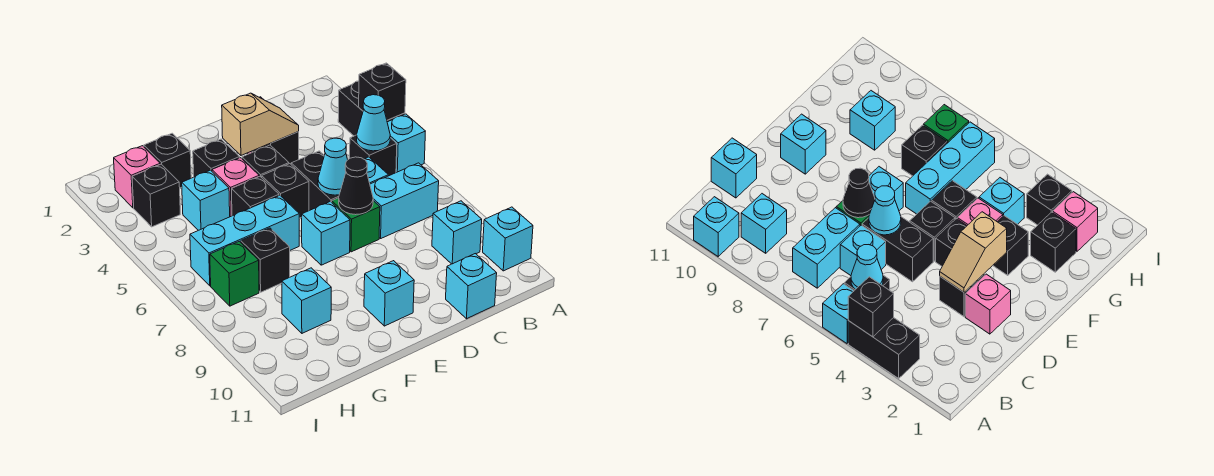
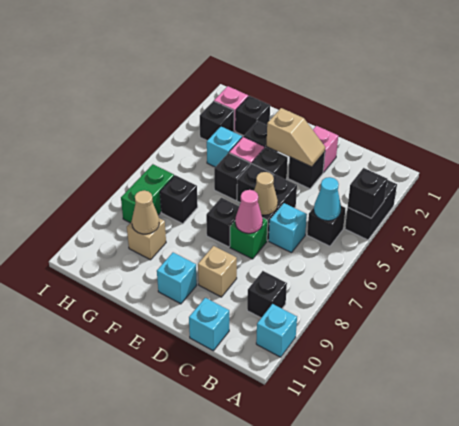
cyan brick A5 level 1 -> none
cyan brick B7:C7 level 1 -> none
cyan brick B9 level 1 -> black brick B9 level 1
cyan cone D6 level 2 -> tan cone D6 level 2
black cone D7 level 2 -> pink cone D7 level 2
none -> tan brick D9 level 1
cyan brick E7 level 1 -> black brick E7 level 1
cyan brick F6:H6 level 1 -> none
cyan brick G9 level 1 -> tan brick G9 level 1
none -> tan cone G9 level 2
green brick H7 level 1 -> green brick H7:H8 level 1

